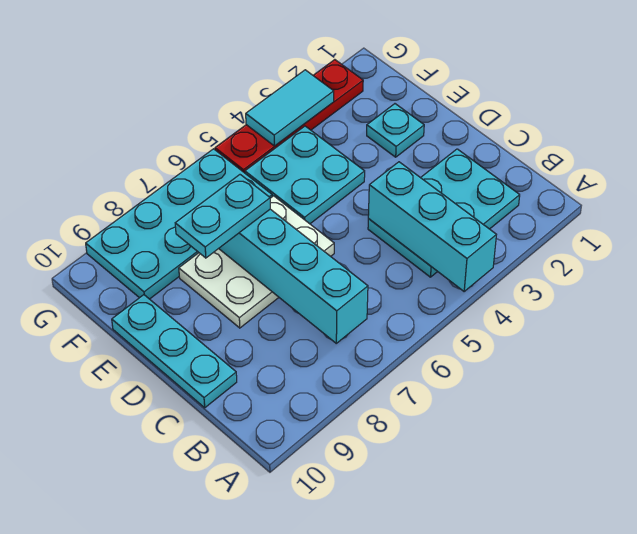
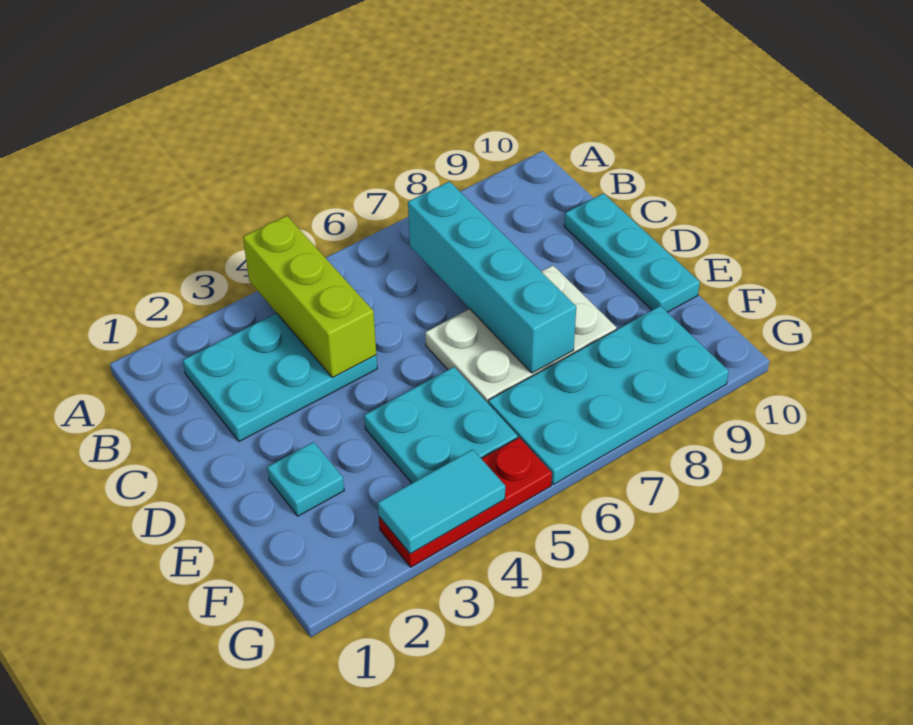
cyan brick A4:C4 level 2 -> lime brick A4:C4 level 2
cyan plate E7:E8 level 3 -> none
red plate G2:G5 level 1 -> red plate G3:G5 level 1

